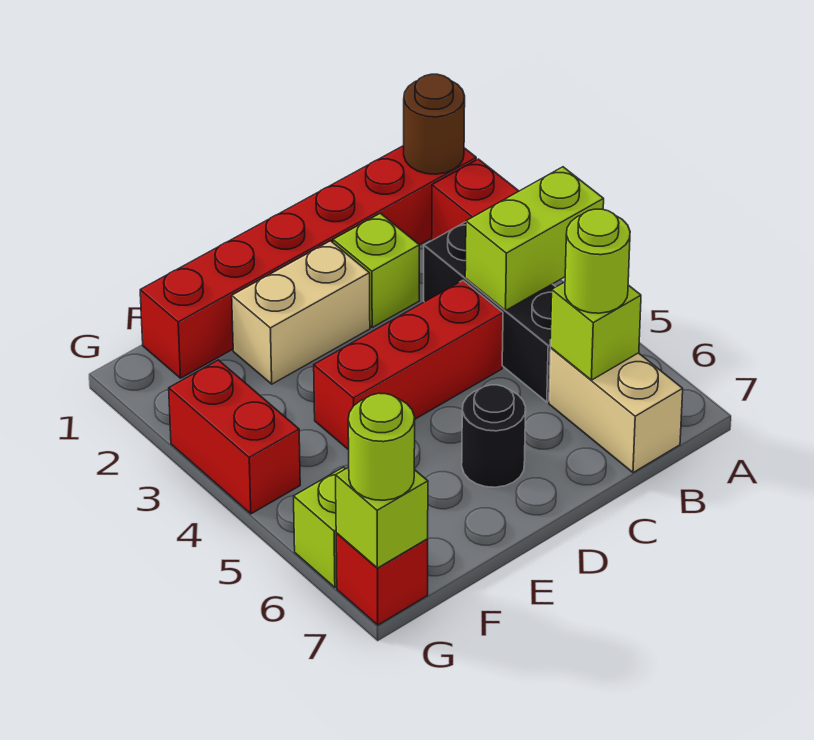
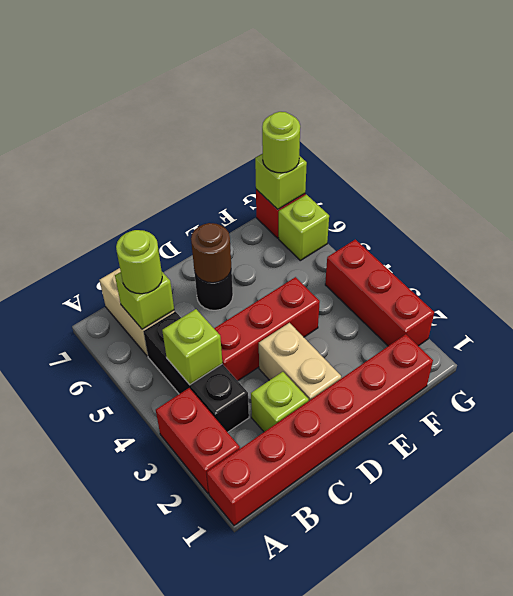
brown round brick A1 level 2 -> brown round brick D6 level 2
lime brick A4:B4 level 2 -> lime brick B4 level 2
tan brick D2:E2 level 1 -> tan brick D2:D3 level 1
red brick G3:G4 level 1 -> red brick G2:G4 level 1

